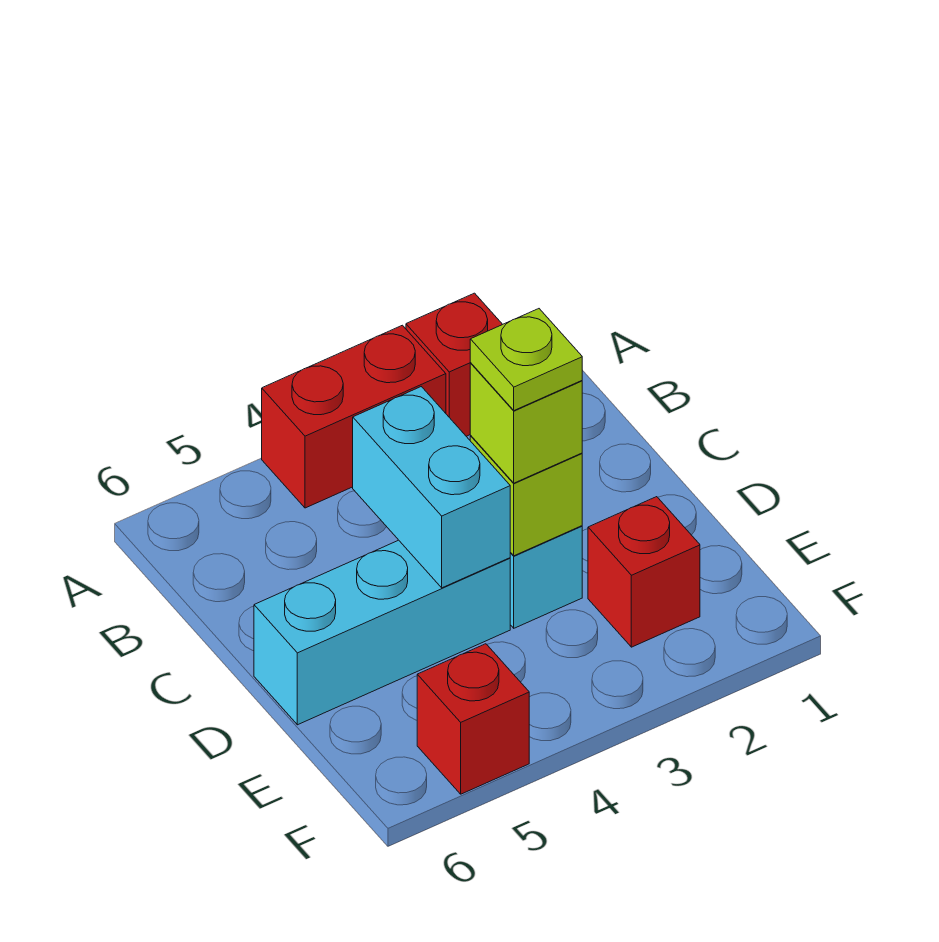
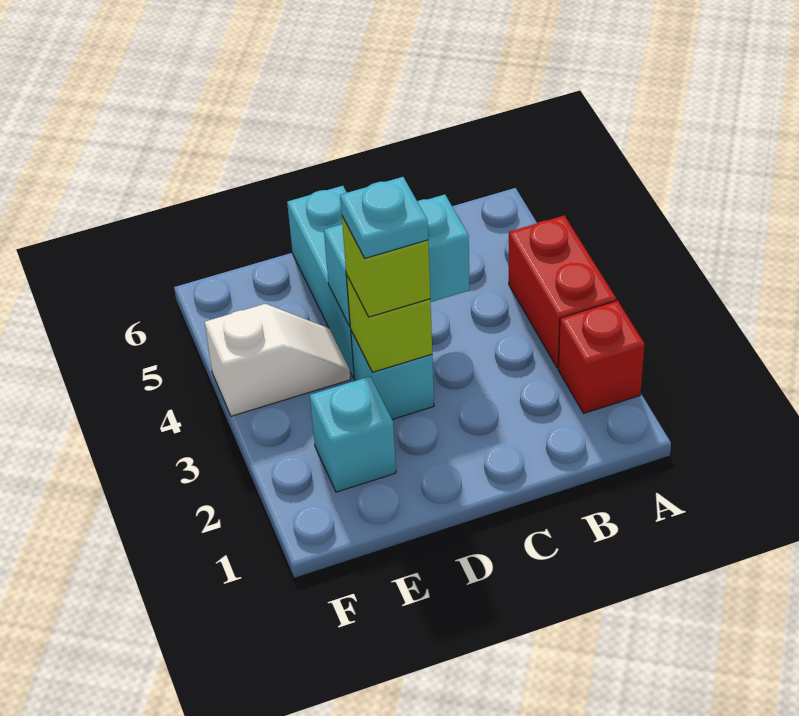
lime plate D3 level 4 -> cyan plate D3 level 4
red brick E2 level 1 -> cyan brick E2 level 1
none -> white slope E4:F4 level 1 top F
red brick F5 level 1 -> none

